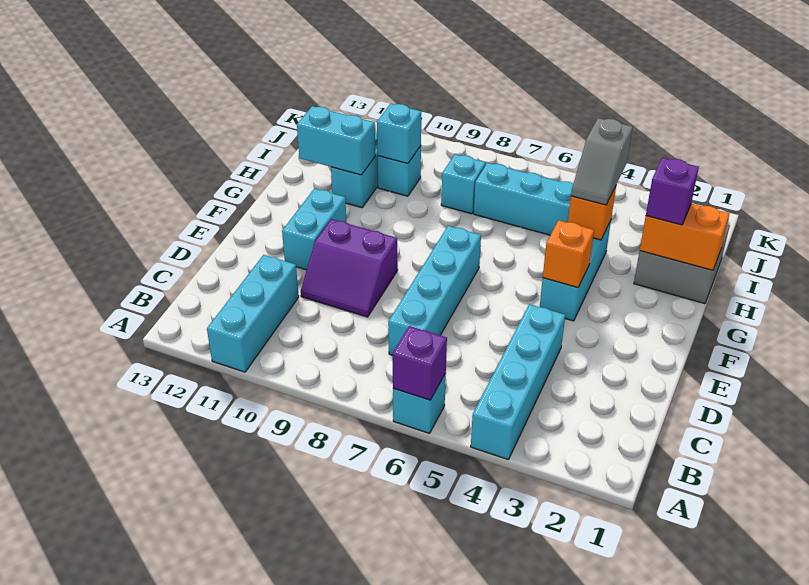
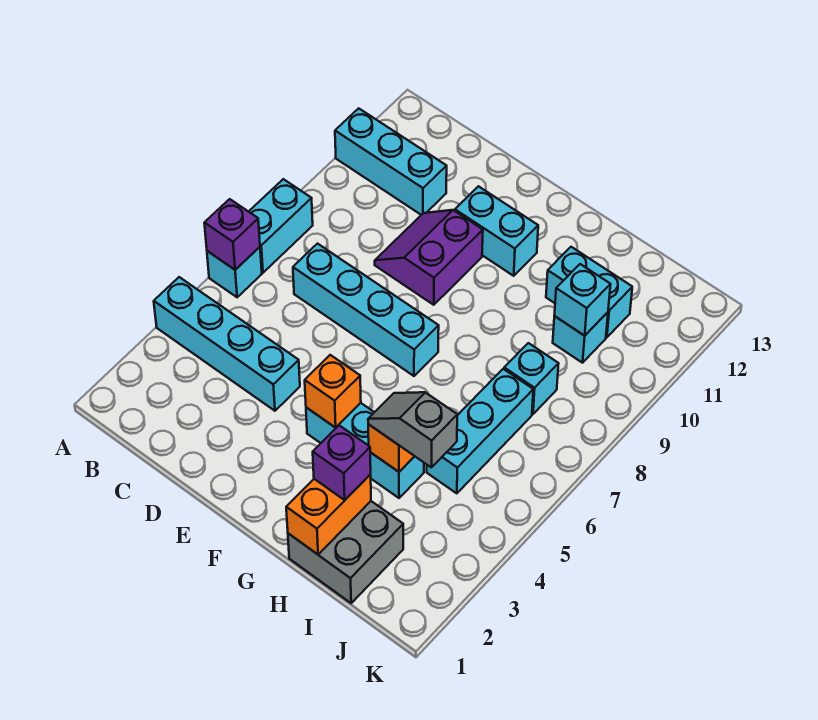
cyan brick H11:H12 level 2 -> cyan brick A7:A8 level 1

